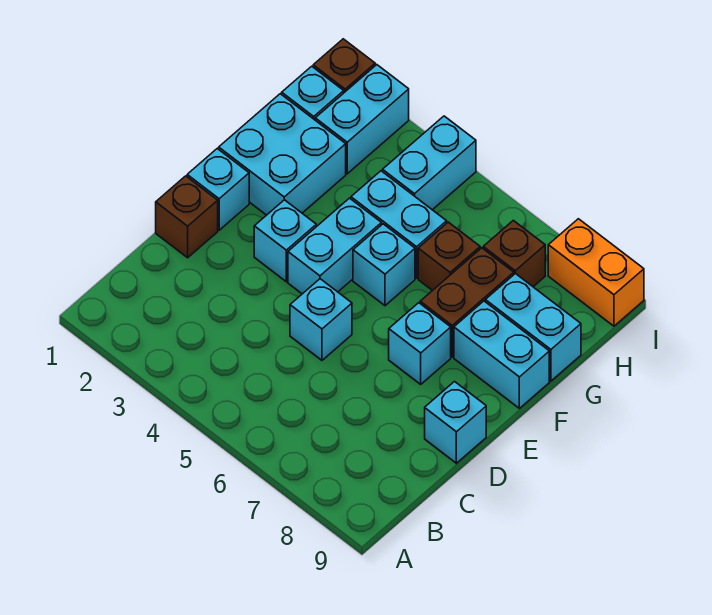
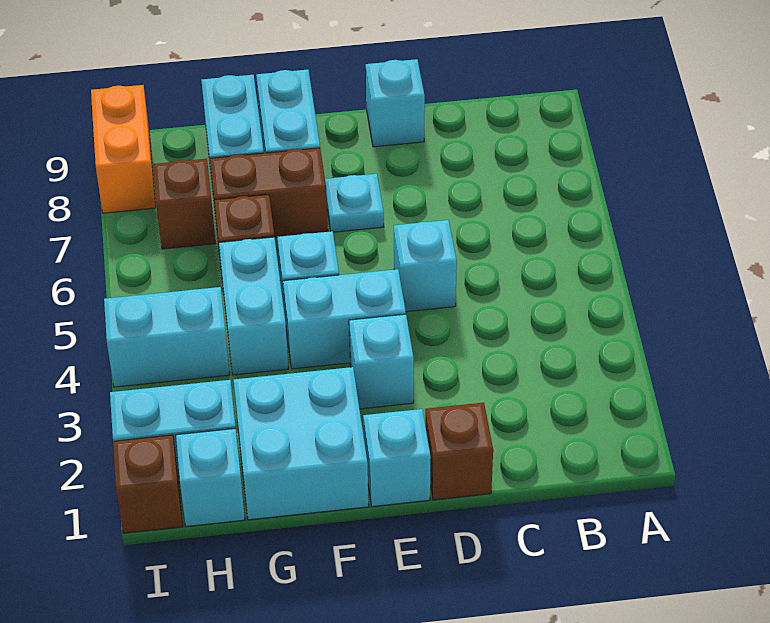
cyan brick E7 level 1 -> cyan plate E7 level 1

